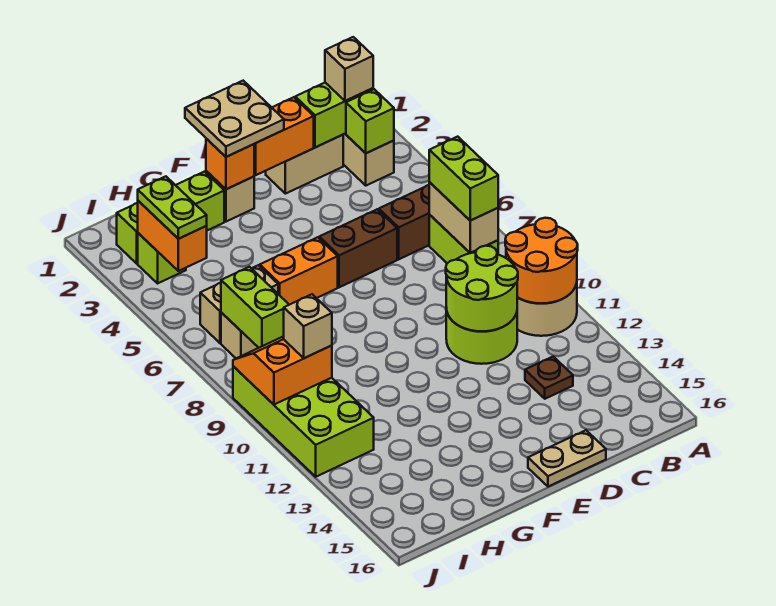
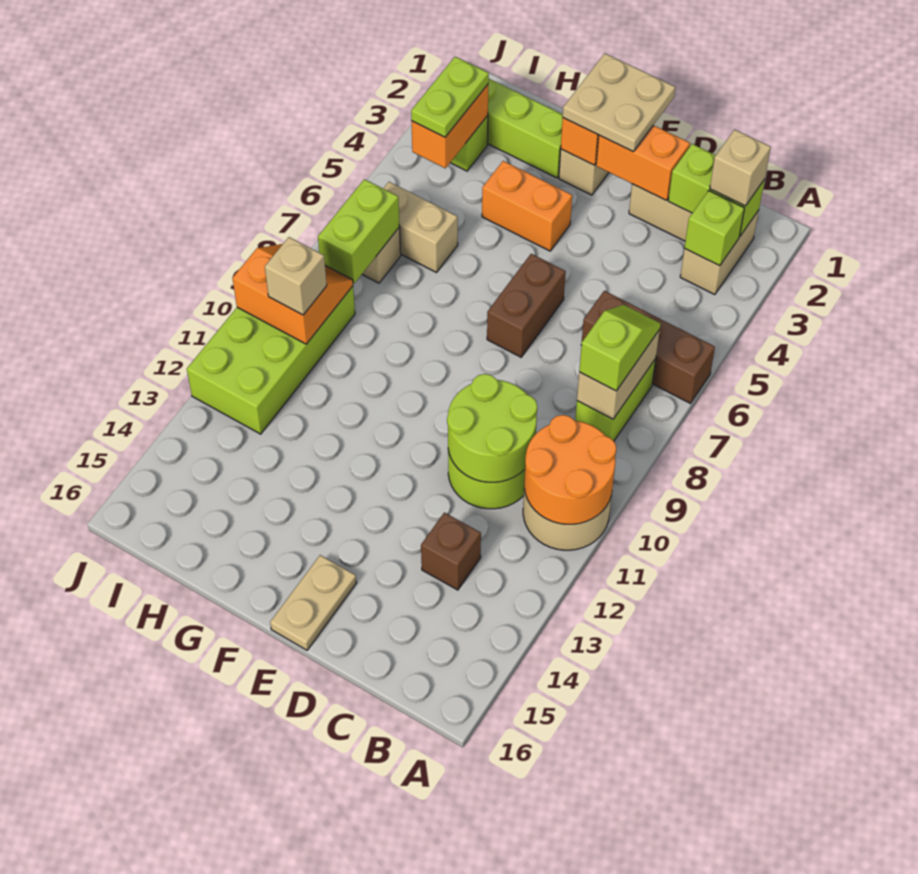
lime brick B7:B8 level 3 -> lime slope B7:B8 level 3 top 8
brown plate C13 level 1 -> brown brick C13 level 1
brown brick D6:E6 level 1 -> brown brick E6:E7 level 1
tan plate D16:E16 level 1 -> tan plate E15:E16 level 1
orange brick F6:G6 level 1 -> orange brick F4:G4 level 1

